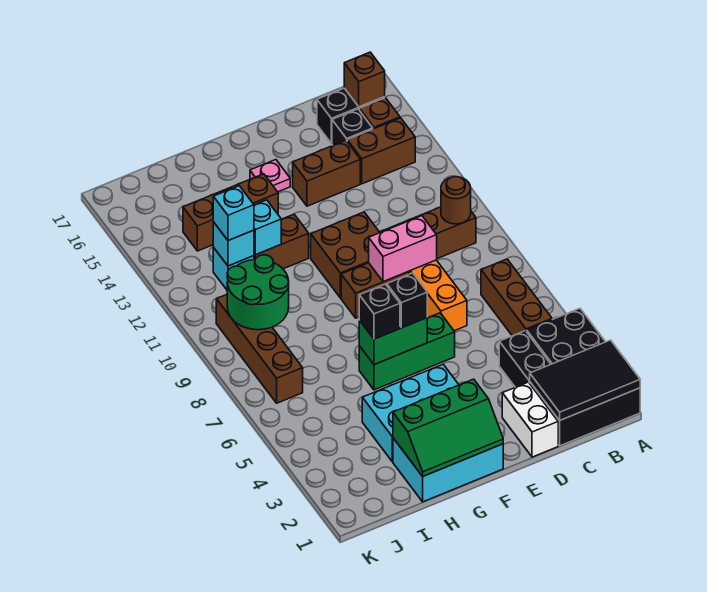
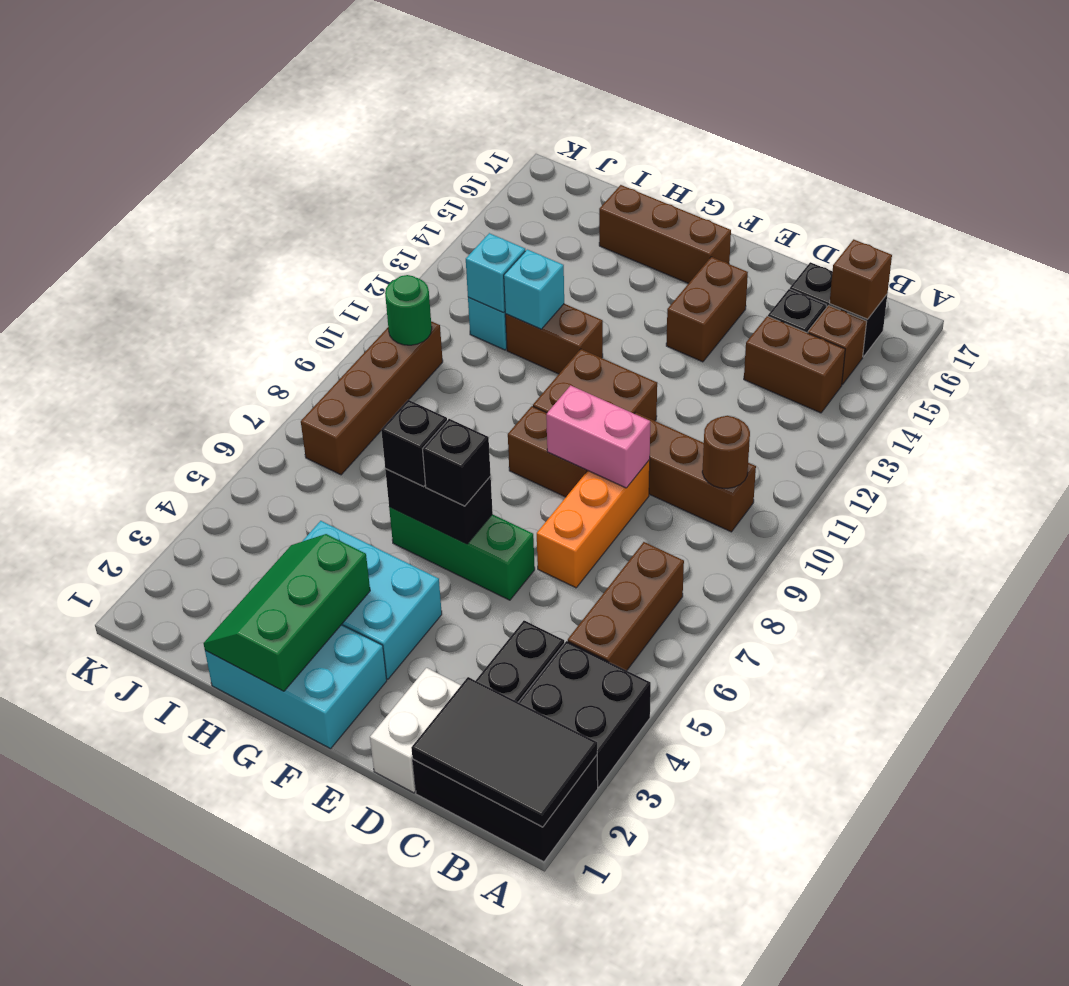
brown brick D14:E14 level 1 -> brown brick E14:E15 level 1
green slope F1:H2 level 2 top 2 -> green slope G1:H3 level 2 top G
green brick F6:G6 level 2 -> black brick F6:G6 level 2
pink plate F15 level 1 -> none
brown brick G14:I14 level 1 -> brown brick F16:H16 level 1
green round brick I9:J10 level 2 -> green round brick J10 level 2
cyan brick I12 level 3 -> none

